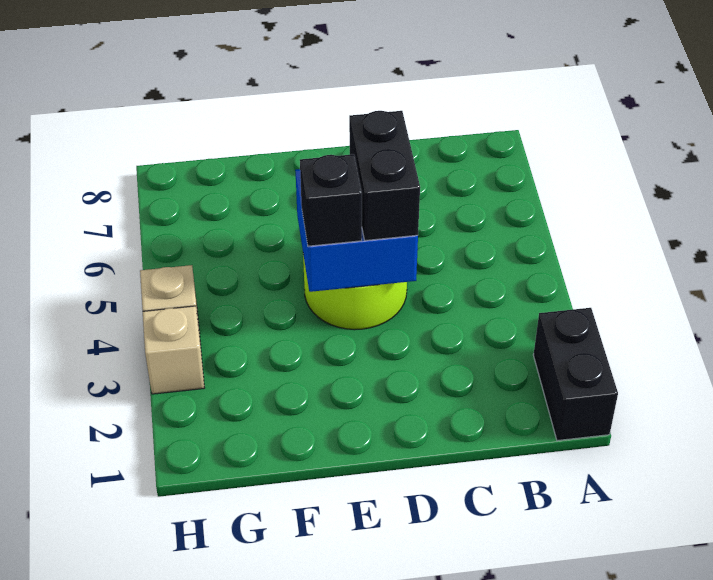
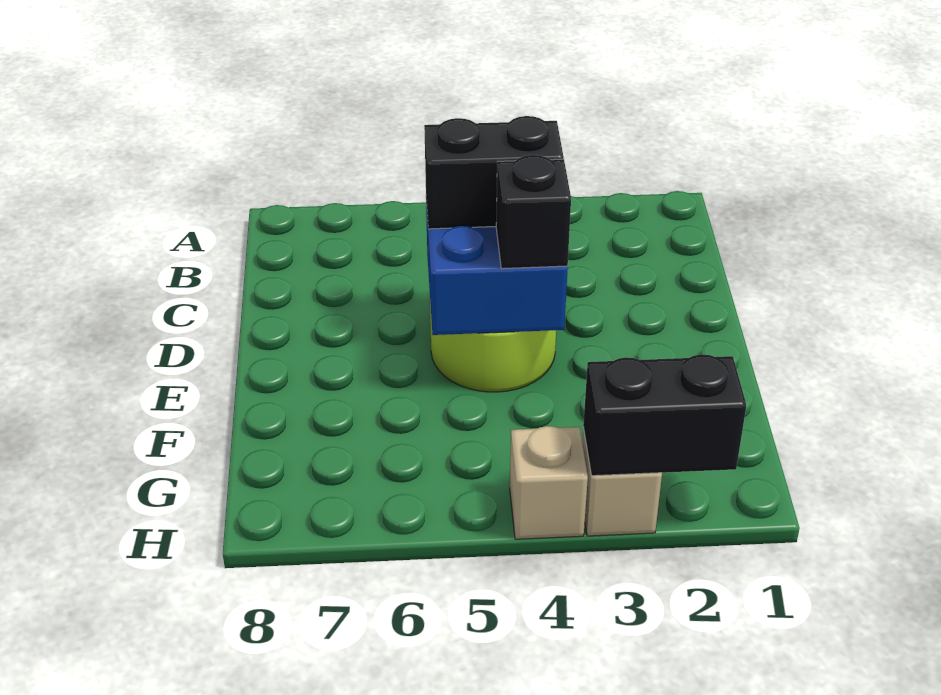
black brick A1:A2 level 1 -> black brick H2:H3 level 2

